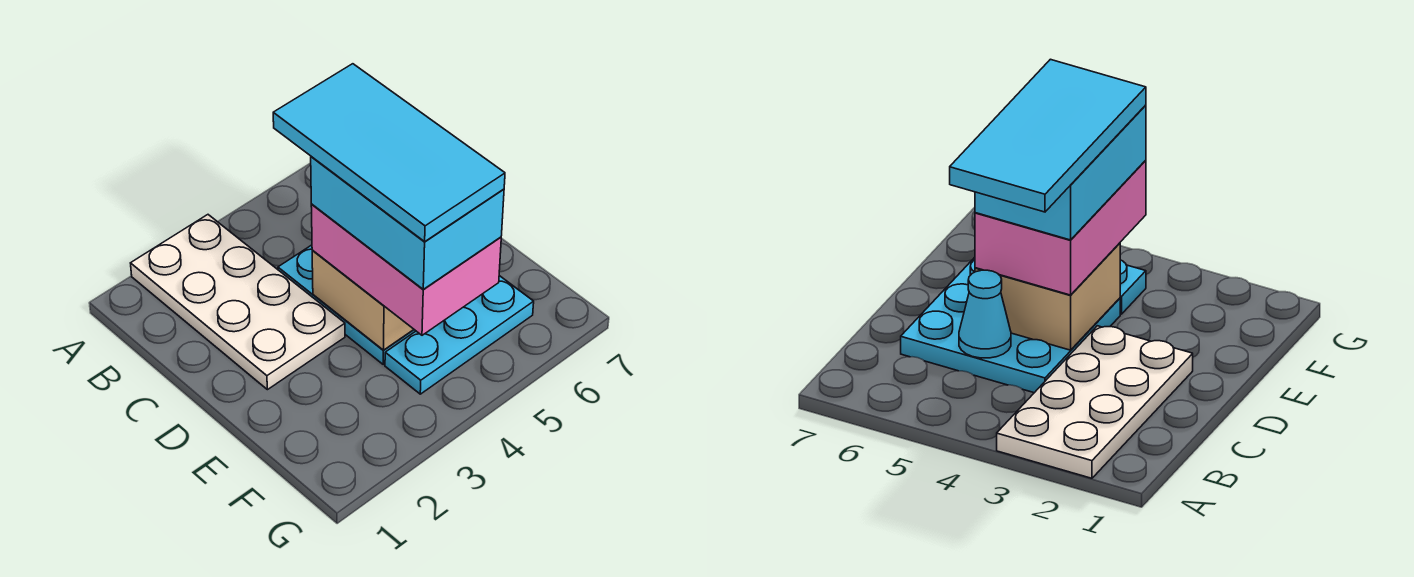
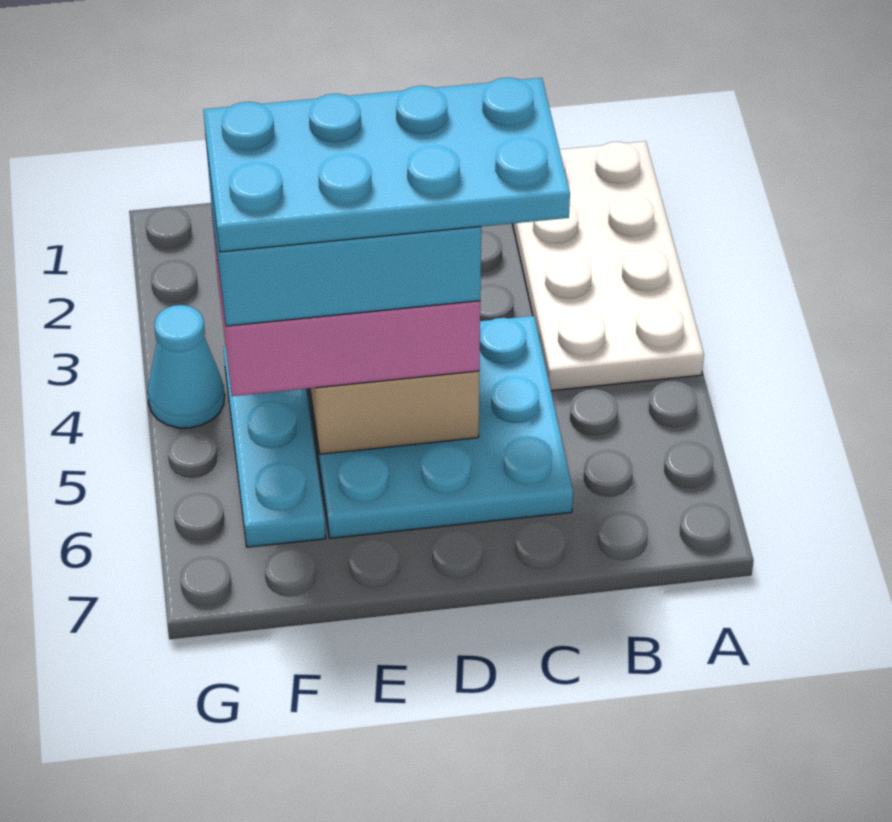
white plate A2:D3 level 1 -> white plate A1:B4 level 1
cyan tile C4:F5 level 5 -> cyan plate C4:F5 level 5
cyan cone C5 level 2 -> cyan cone G4 level 1

